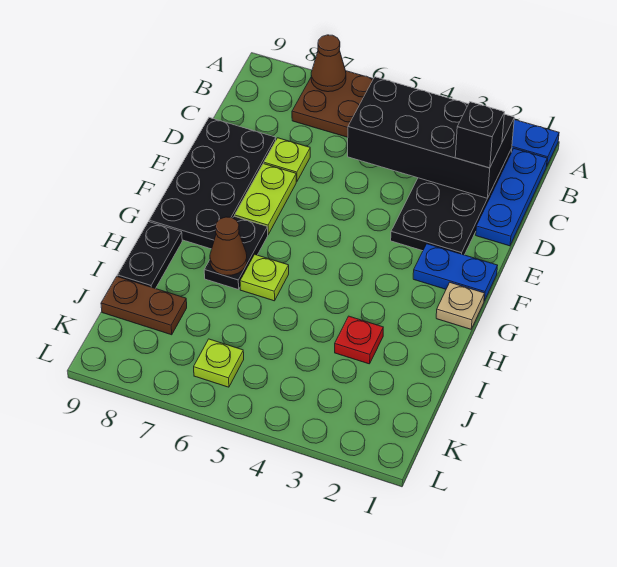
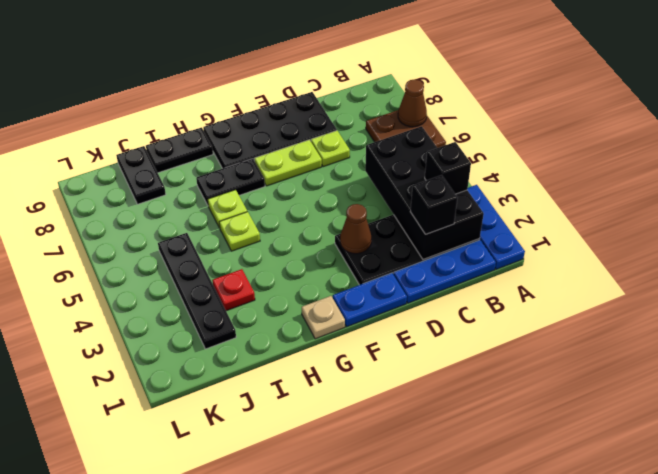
none -> black brick B3 level 3
blue plate F1:F2 level 1 -> blue plate E1:F1 level 1
brown cone H7 level 2 -> brown cone E3 level 2
none -> black plate J2:J5 level 1
brown plate J8:J9 level 1 -> black plate J8:J9 level 1
lime plate K6 level 1 -> lime plate H5 level 1

